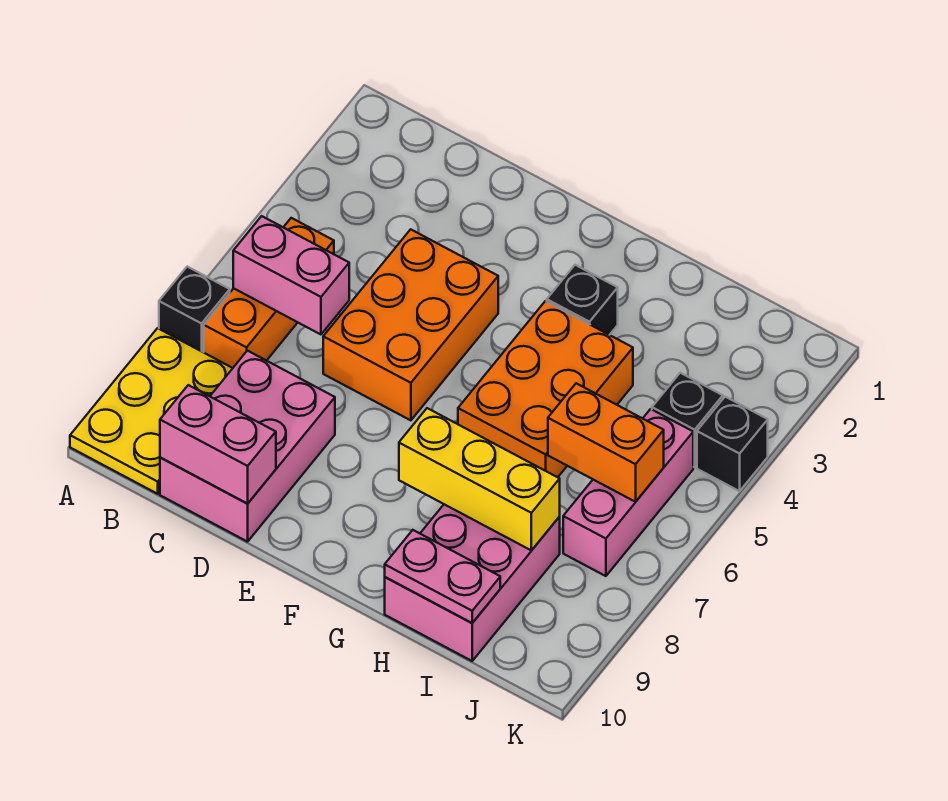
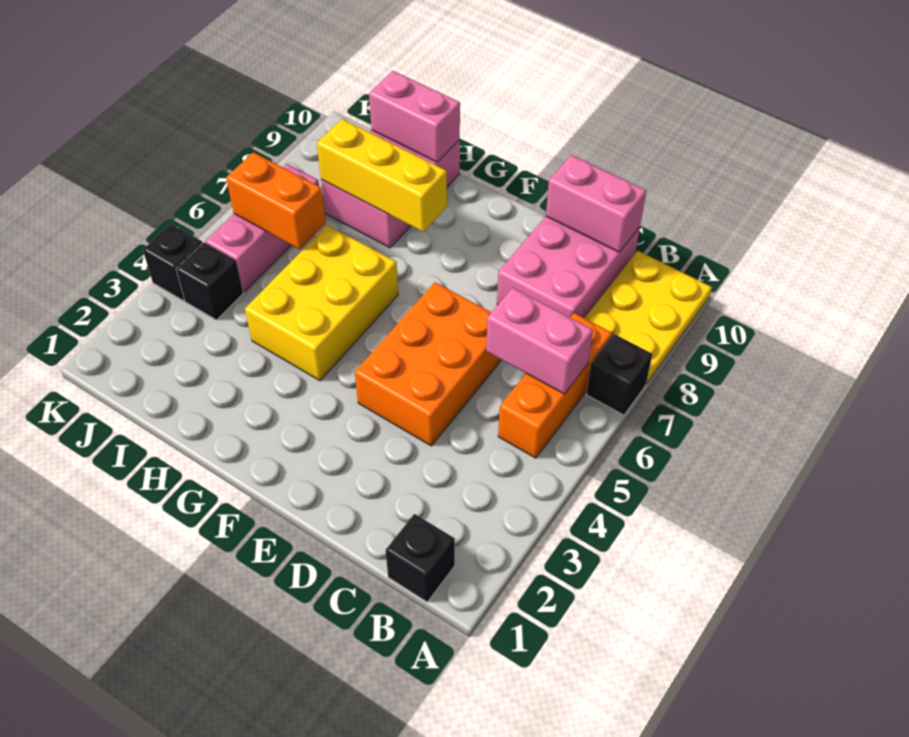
black brick G3 level 1 -> black brick B1 level 1
orange brick G4:H6 level 1 -> yellow brick G4:H6 level 1
pink plate H10:I10 level 2 -> pink brick H10:I10 level 2

